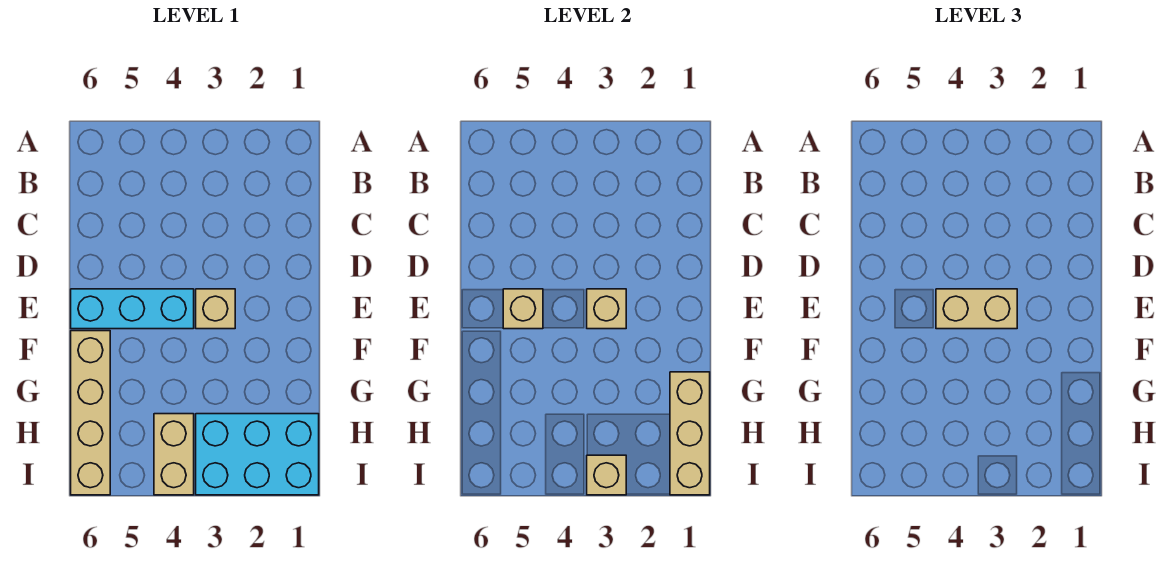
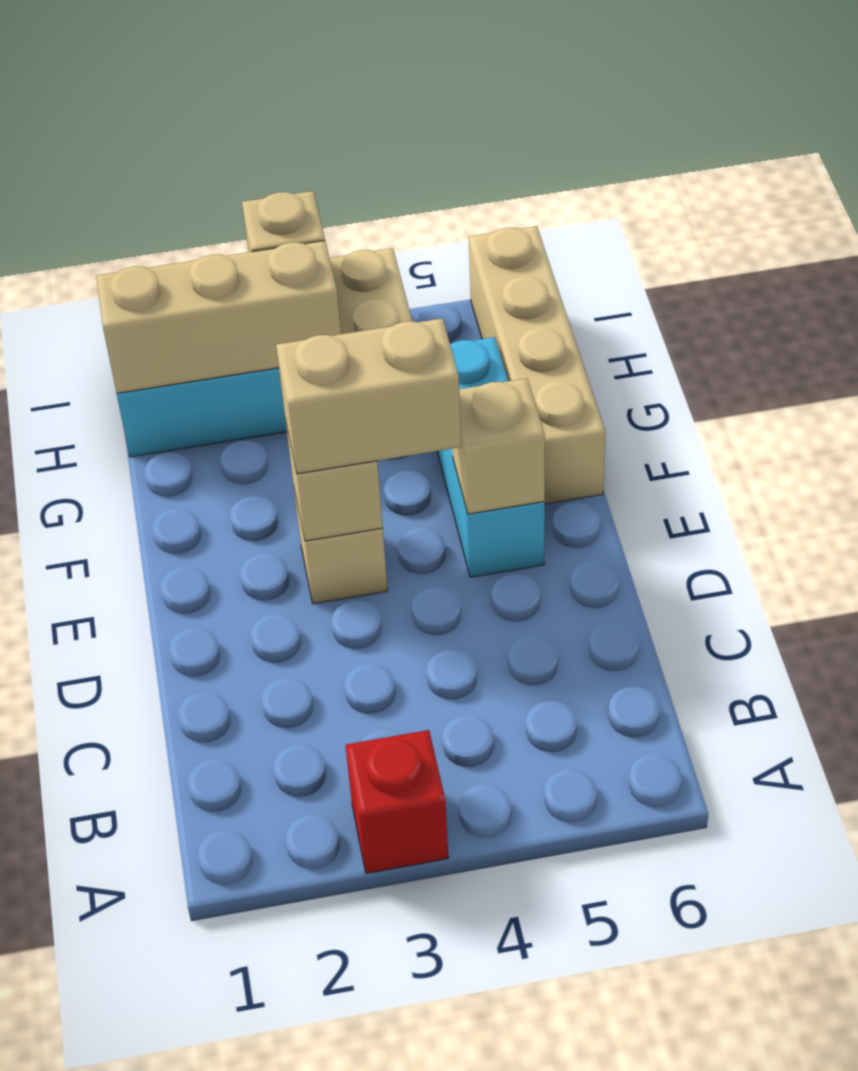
none -> red brick A3 level 1
cyan brick E4:E6 level 1 -> cyan brick E5:G5 level 1
tan brick G1:I1 level 2 -> tan brick H1:H3 level 2

